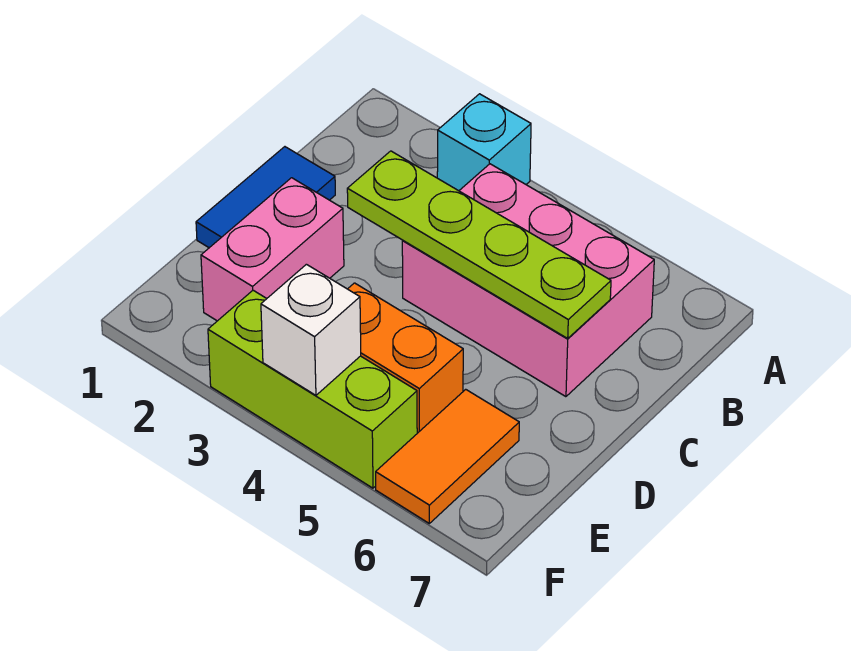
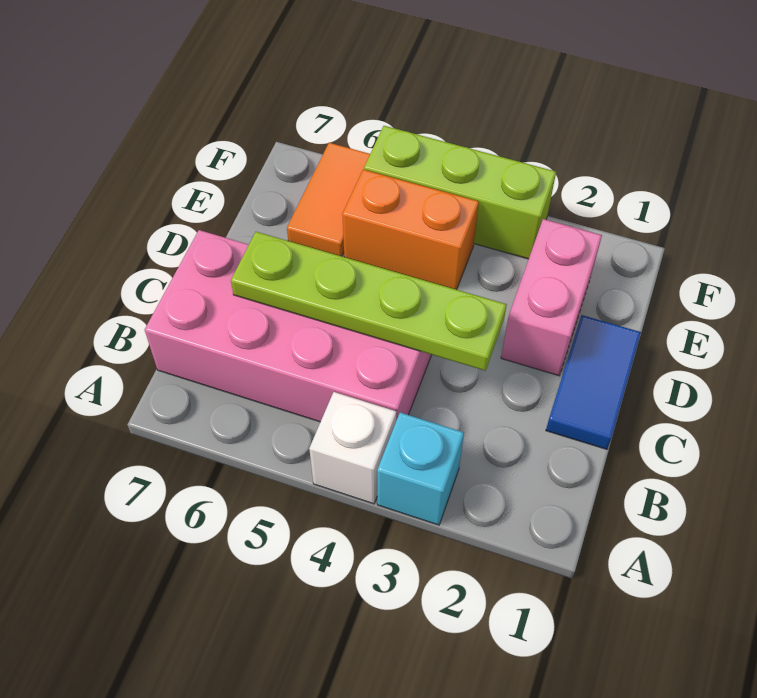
pink brick B4:C6 level 1 -> pink brick B4:C7 level 1
white brick F4 level 2 -> white brick A4 level 1

